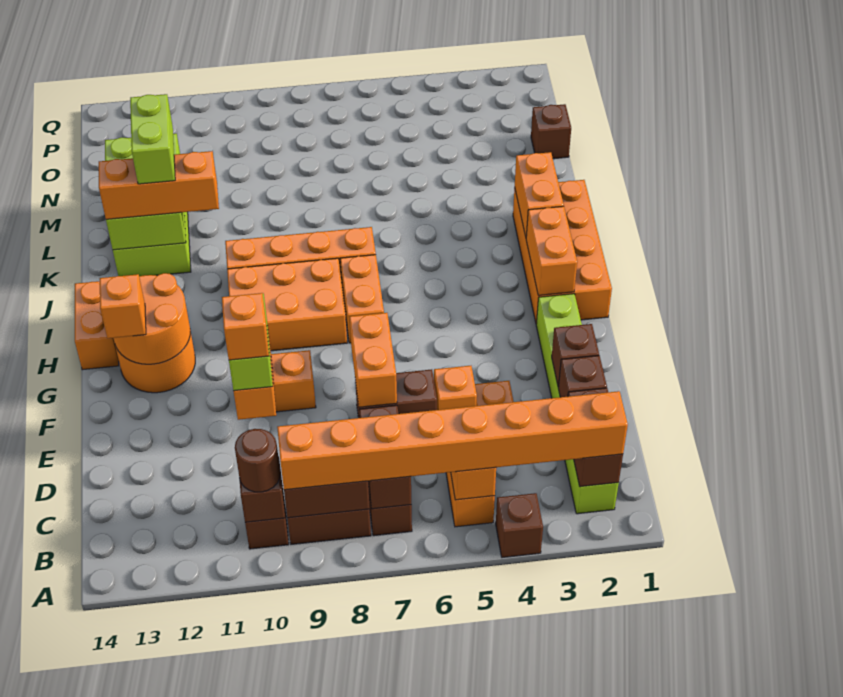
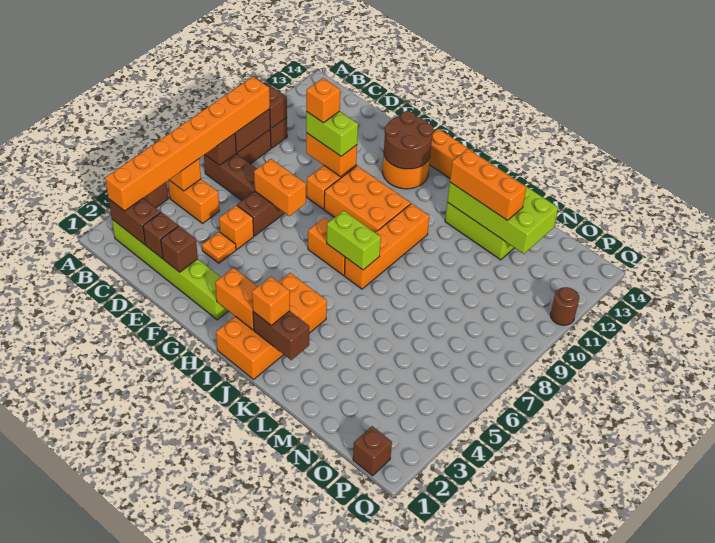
brown round brick B10 level 3 -> brown round brick Q11 level 1
orange round brick G12:H13 level 2 -> brown round brick G12:H13 level 2
orange brick G13 level 3 -> orange brick J2 level 3
orange brick H1:K2 level 1 -> orange brick I1:J4 level 1
orange brick H8:I10 level 1 -> orange brick G9:I10 level 1
orange brick J2:K2 level 2 -> brown brick J2:K2 level 2
orange brick K11:K13 level 3 -> orange brick K12:M12 level 3
lime brick K12:M13 level 2 -> lime brick K12:N13 level 2
lime brick K12:L12 level 4 -> lime brick I7:J7 level 2
brown brick N1 level 1 -> brown brick P1 level 1

